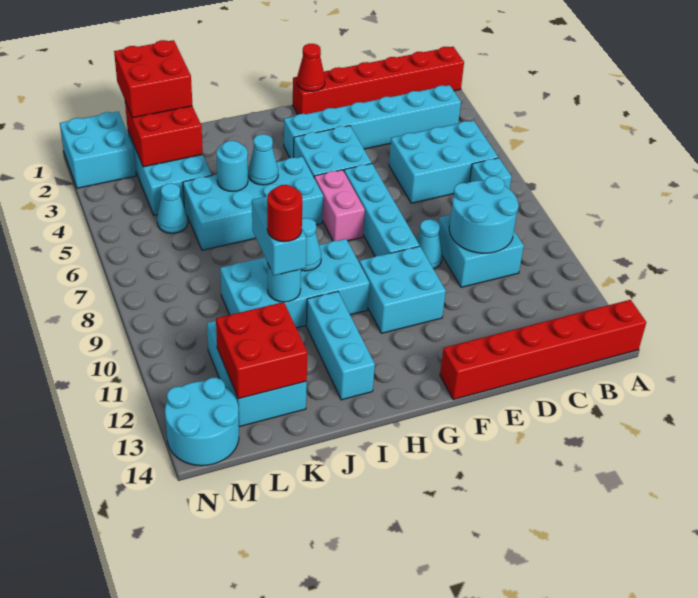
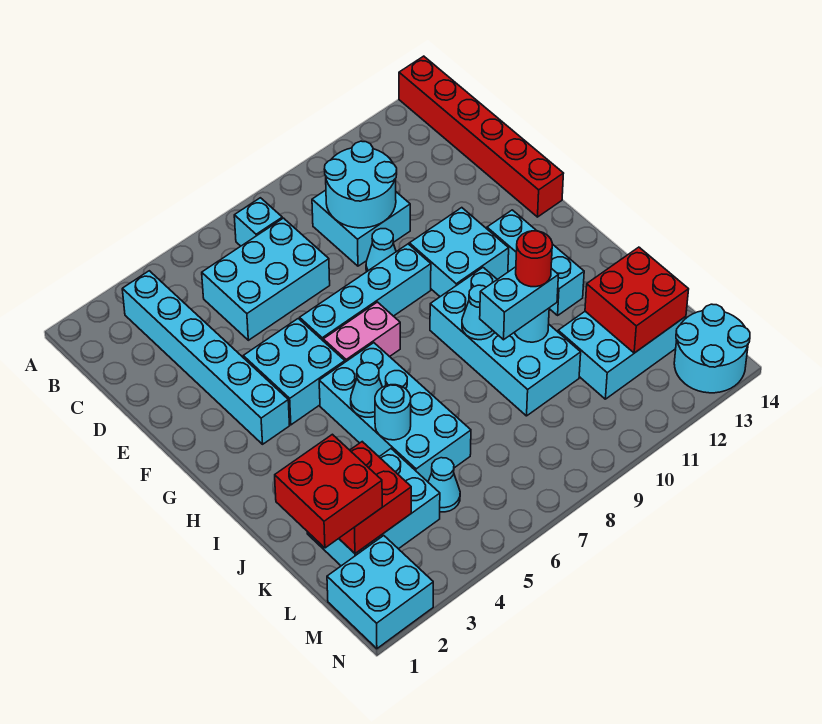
red brick A1:F1 level 1 -> none
cyan brick B5:D6 level 1 -> cyan brick C5:D7 level 1
red cone F1 level 2 -> none
cyan brick I11:I13 level 1 -> cyan brick G12:I12 level 1

